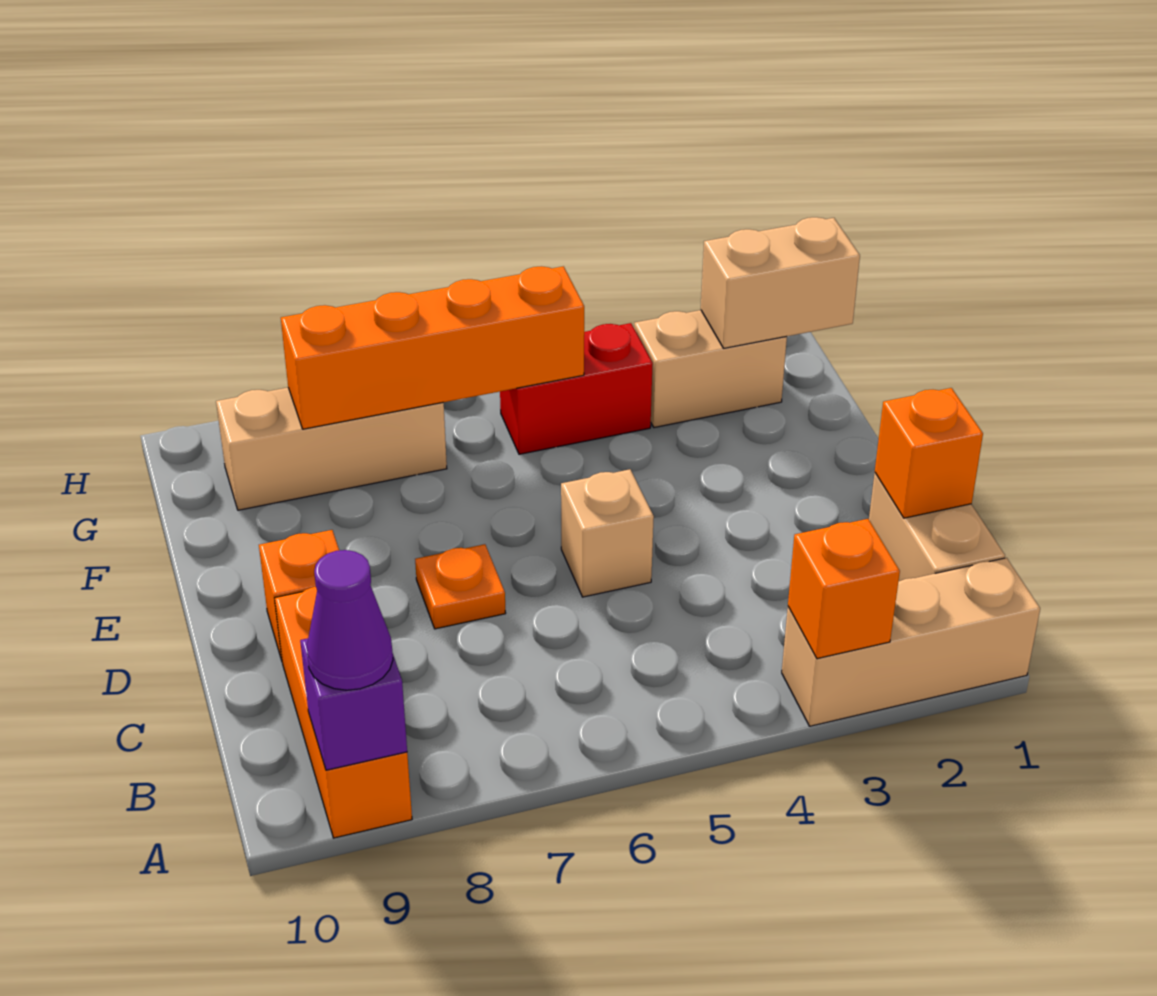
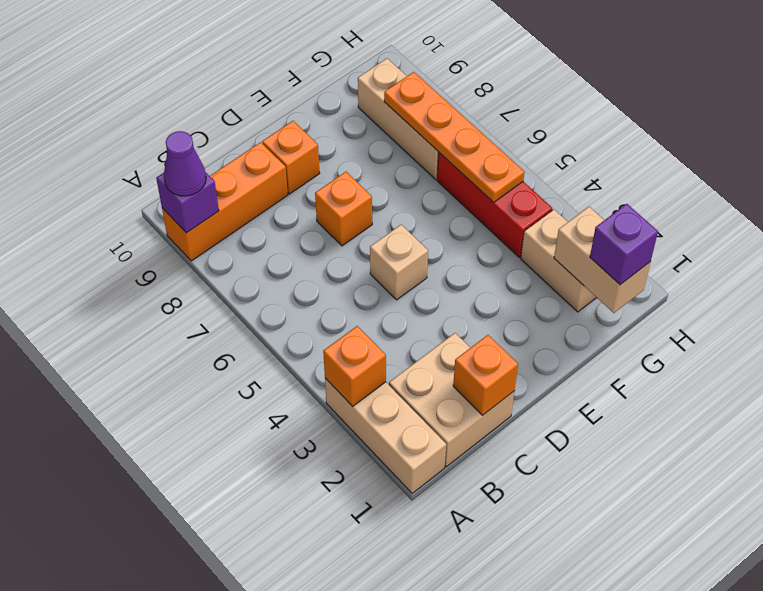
tan brick B1:C1 level 1 -> tan brick B1:C2 level 1
orange plate D7 level 1 -> orange brick D7 level 1
none -> purple brick G1 level 3
red brick G4:G5 level 1 -> red brick G4:G6 level 1
orange brick G5:G8 level 2 -> orange plate G5:G8 level 2

